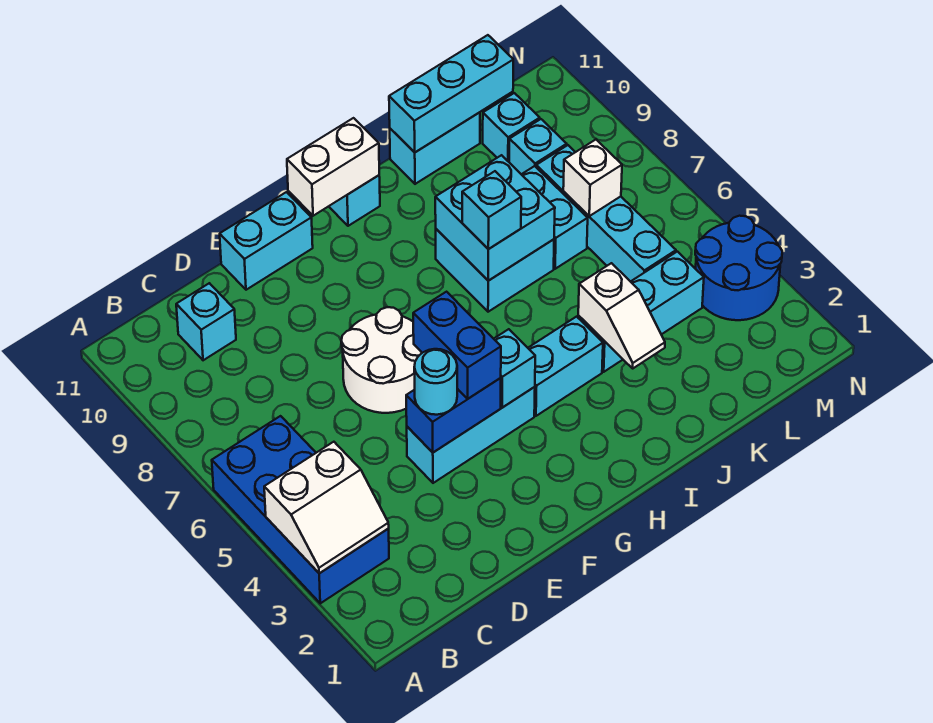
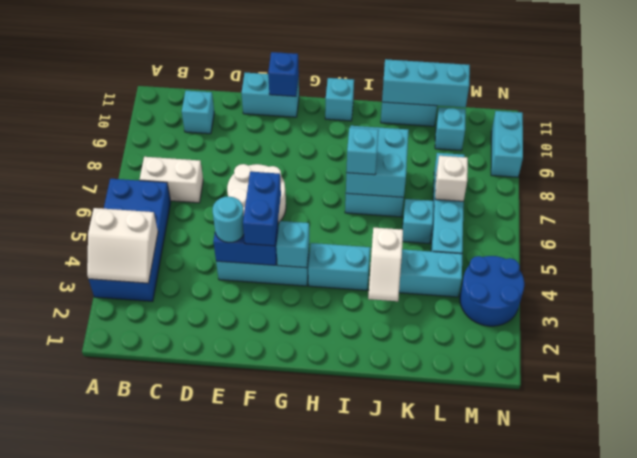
none -> blue brick F11 level 2
white brick G11:H11 level 2 -> white brick B7:C7 level 1
cyan brick K7:K8 level 1 -> cyan brick N9:N10 level 1
cyan brick L9 level 1 -> cyan brick K6 level 1

